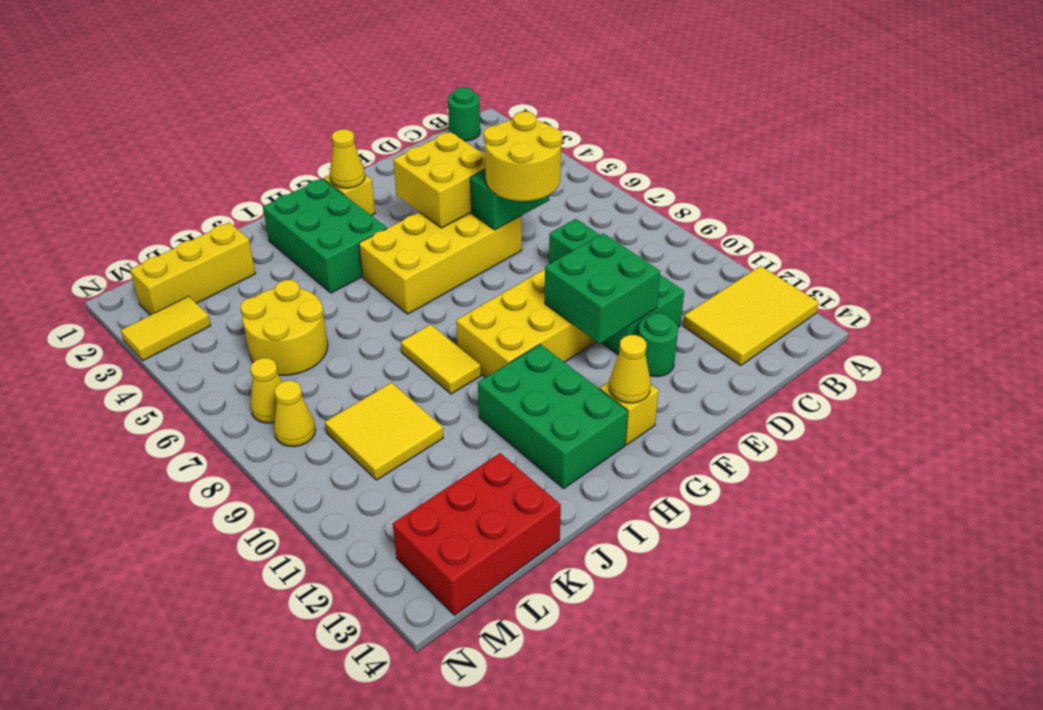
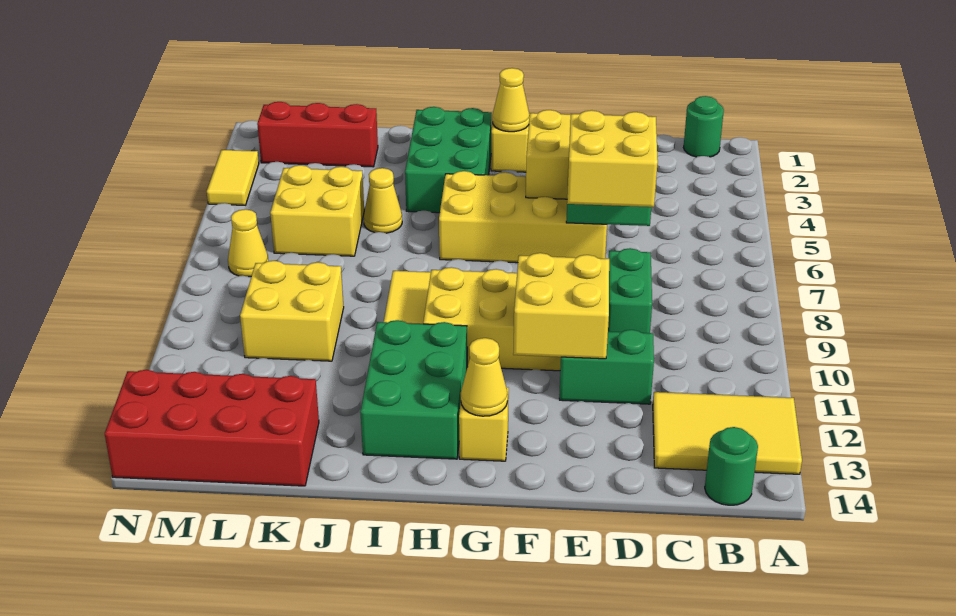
yellow round brick D6:E7 level 3 -> yellow brick D6:E7 level 3
green brick E10:F11 level 2 -> yellow brick E10:F11 level 2
green round brick E12 level 1 -> green round brick B14 level 1
yellow brick K2:M2 level 1 -> red brick K2:M2 level 1
yellow round brick K5:L6 level 1 -> yellow brick K5:L6 level 1
yellow tile K9:L10 level 1 -> yellow brick K9:L10 level 1
red brick K13:M14 level 1 -> red brick K13:N14 level 1
yellow tile M3:N3 level 1 -> yellow tile N3:N4 level 1
yellow cone M8 level 1 -> yellow cone J5 level 1

